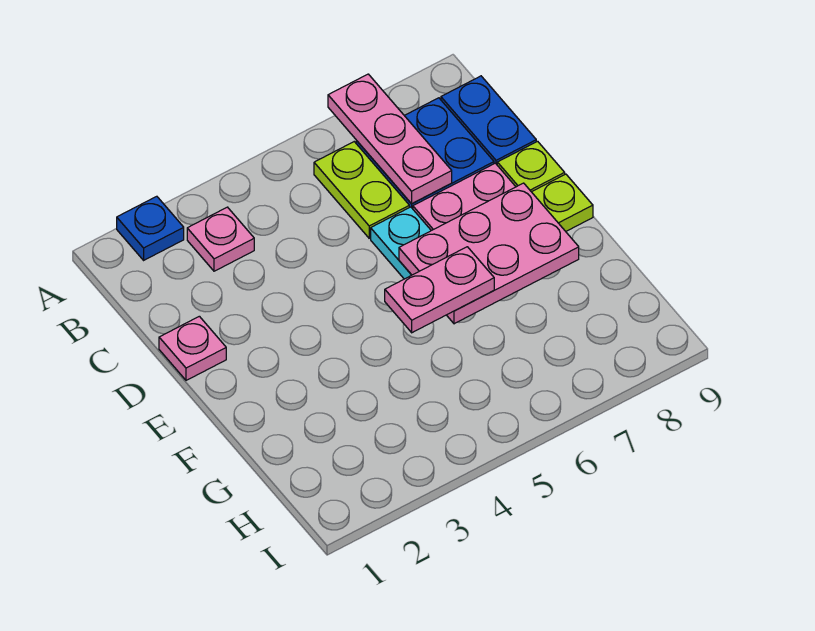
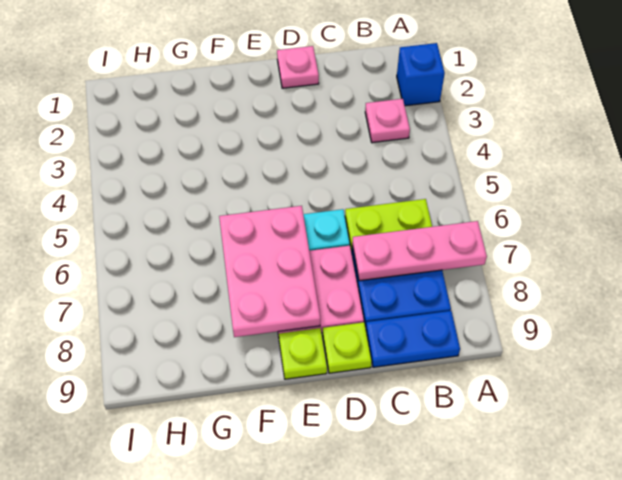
blue plate A2 level 1 -> blue brick A2 level 1
pink plate F5:F6 level 3 -> none

